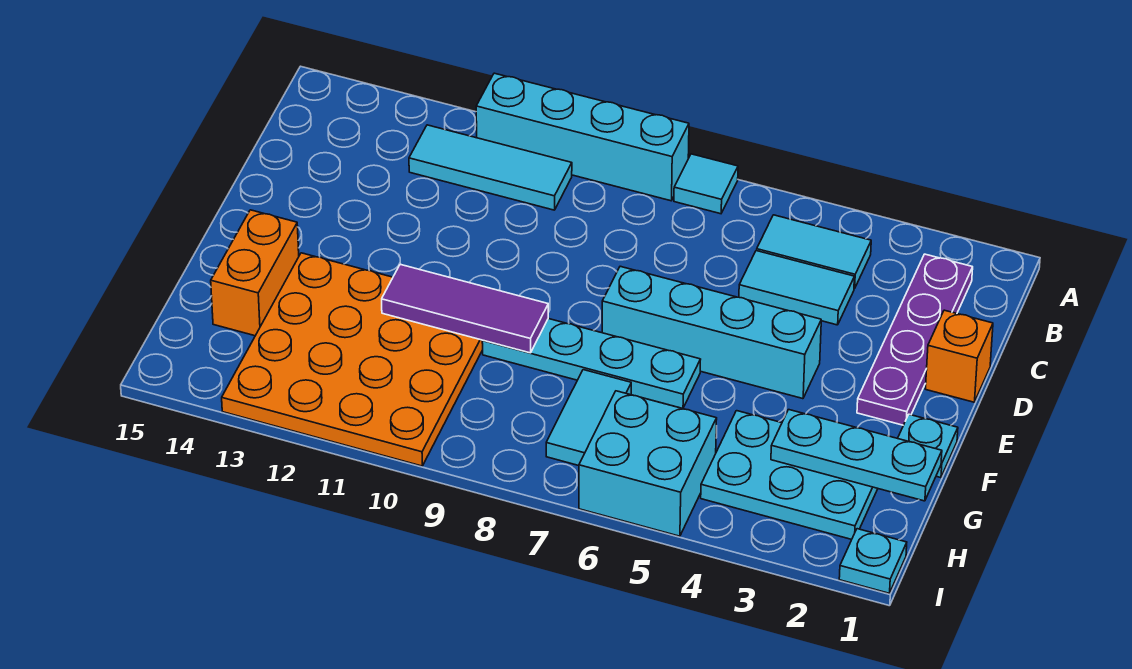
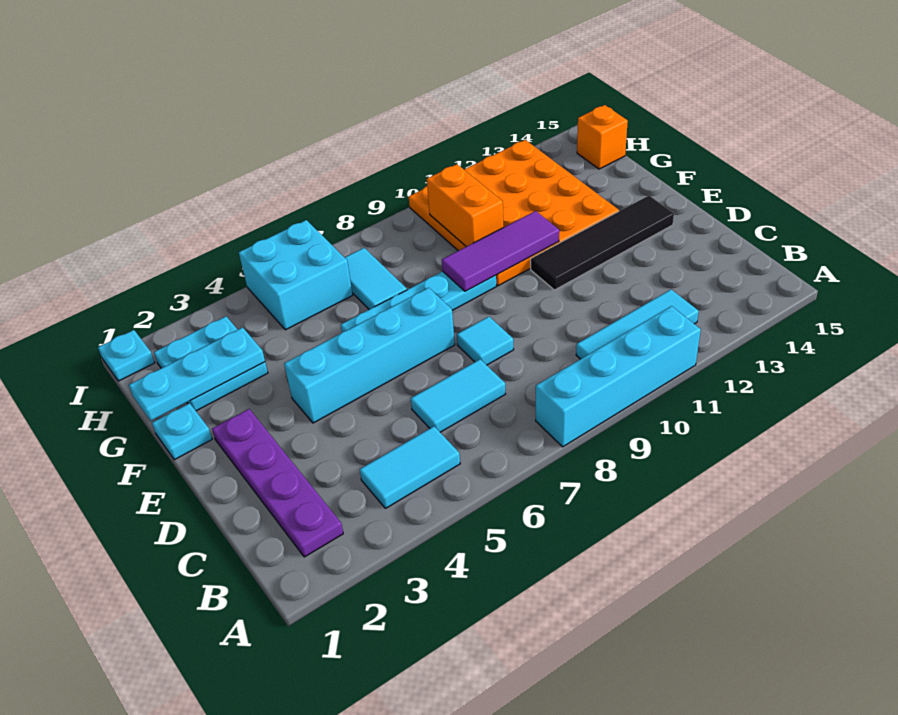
cyan tile A7 level 1 -> cyan tile D8 level 1
cyan tile C4:C5 level 1 -> cyan tile C6:C7 level 1
orange brick D1 level 1 -> orange brick H15 level 1
none -> black tile E11:E14 level 1
orange brick F14:G14 level 1 -> orange brick G10:H10 level 2
cyan plate G2:H4 level 1 -> cyan plate G2:H3 level 1

